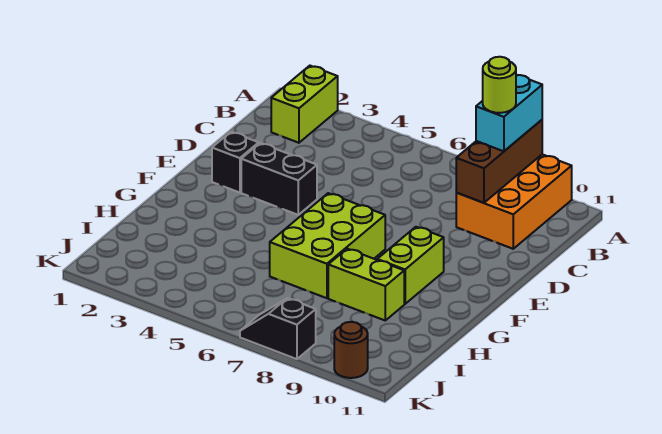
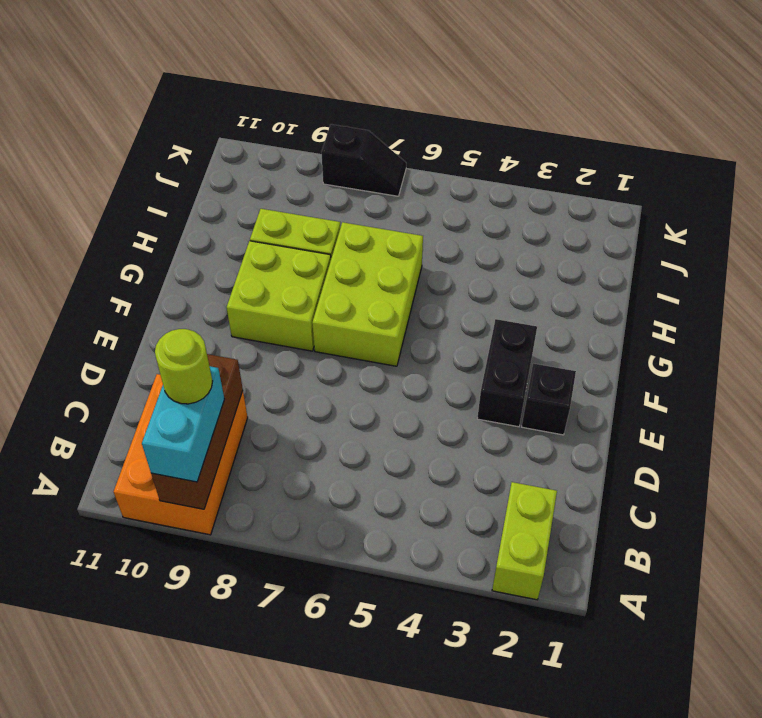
black brick E3:E4 level 1 -> black brick E3:F3 level 1
lime brick F9:G9 level 1 -> lime brick F8:G9 level 1
brown round brick K10 level 1 -> none

